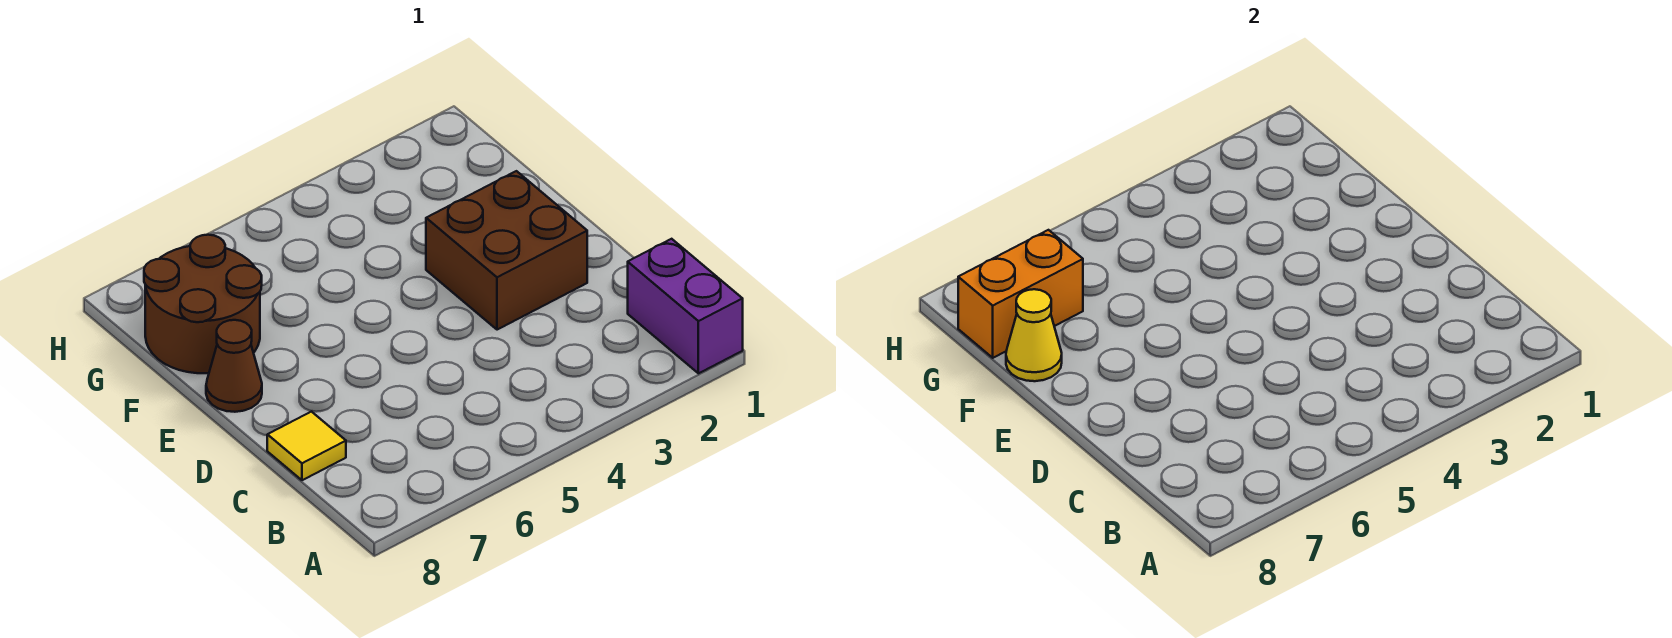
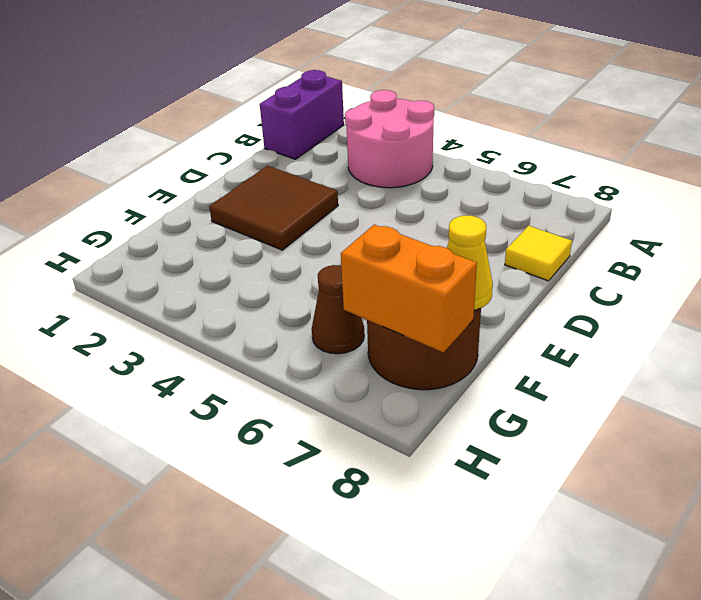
none -> pink round brick A3:B4 level 1
brown brick D2:E3 level 1 -> brown tile D2:E3 level 1
brown cone E8 level 1 -> brown cone G6 level 1

